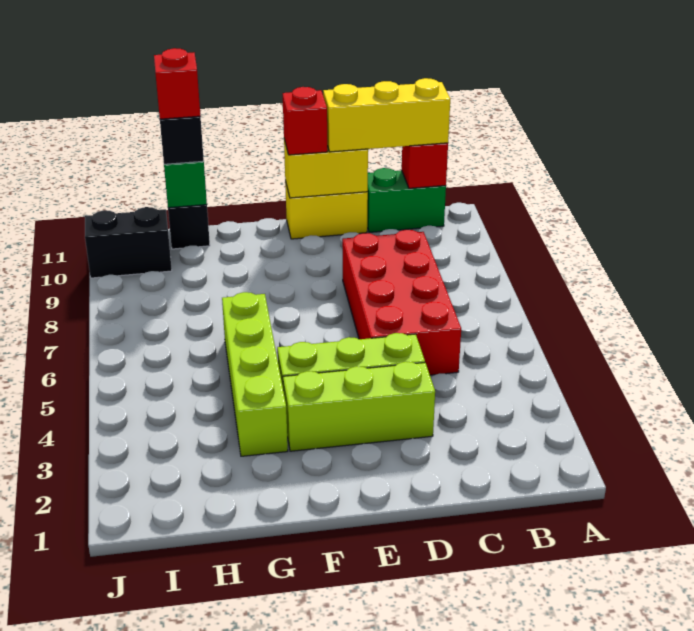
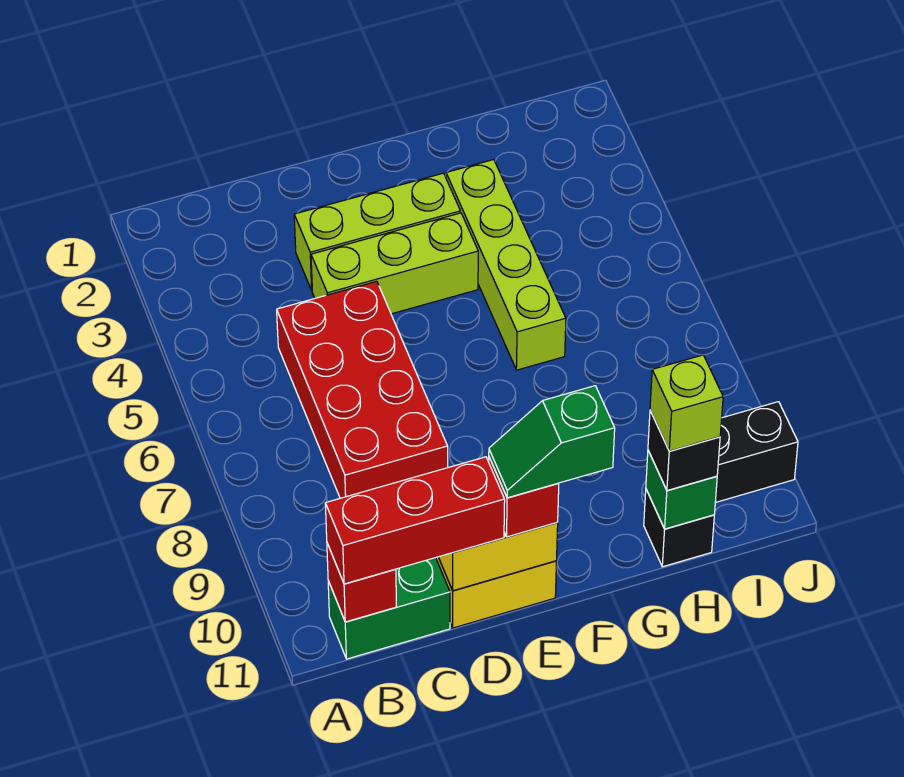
yellow brick B11:D11 level 3 -> red brick B11:D11 level 3
none -> green slope E11:F11 level 4 top F
red brick H11 level 4 -> lime brick H11 level 4

